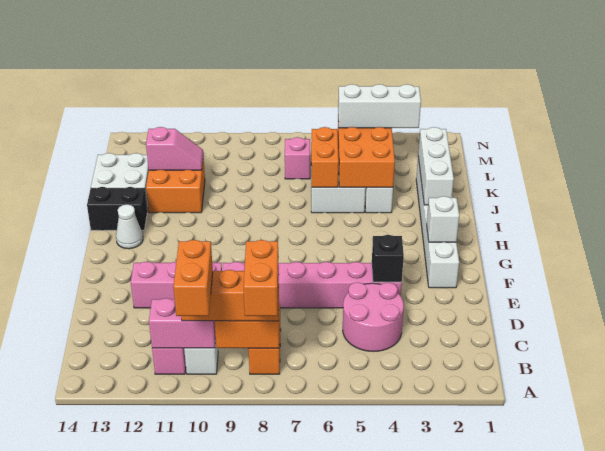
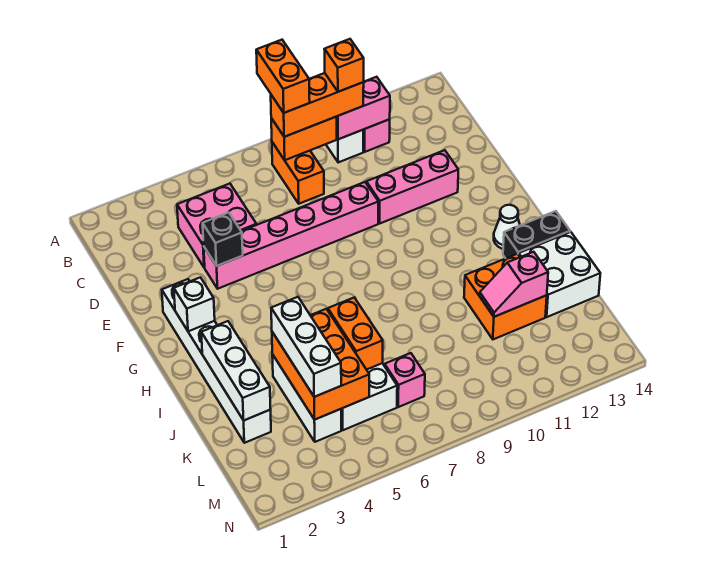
orange brick A10:B10 level 4 -> orange brick B10 level 4
pink round brick C4:D5 level 1 -> pink brick C4:D5 level 1
white brick L3:L5 level 3 -> white brick J4:L4 level 3

